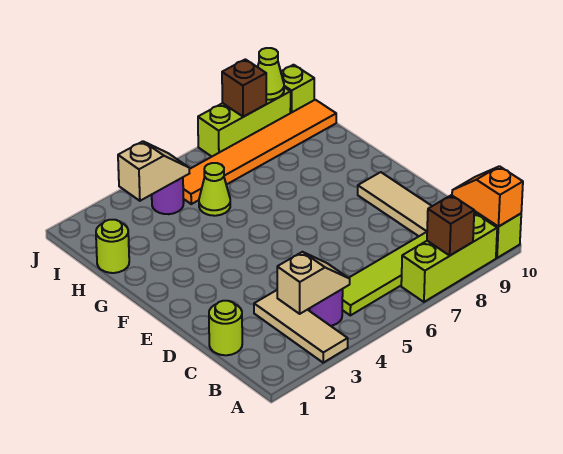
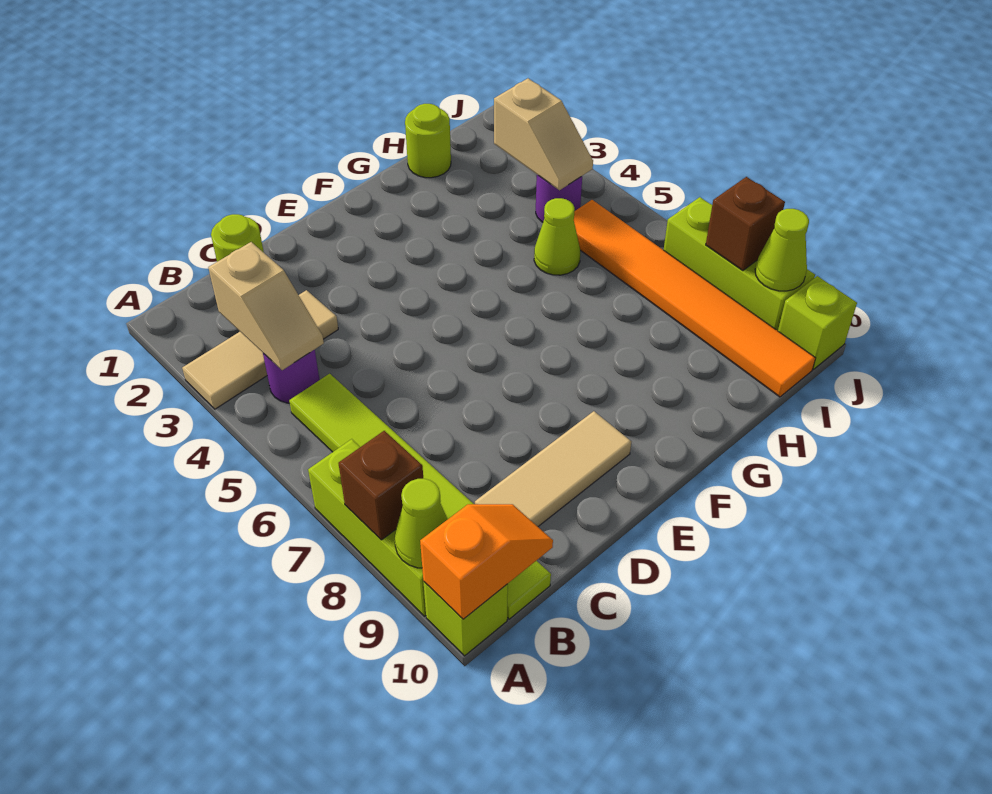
none -> lime cone A9 level 2

